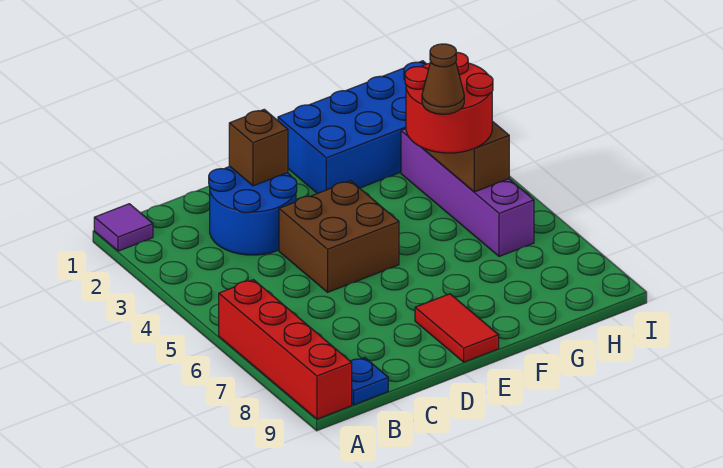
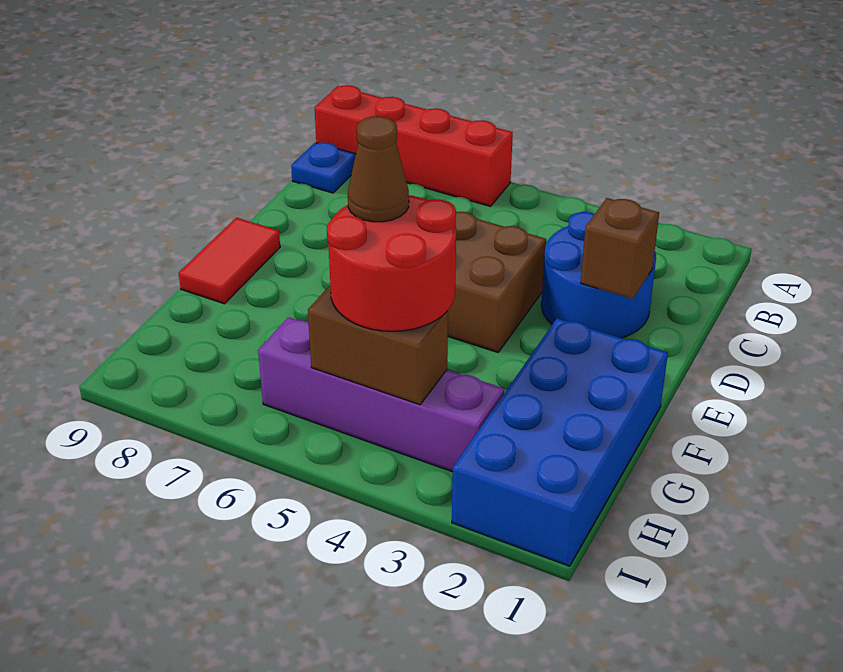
purple tile A1 level 1 -> none
red tile E8:E9 level 1 -> red tile E9:F9 level 1

